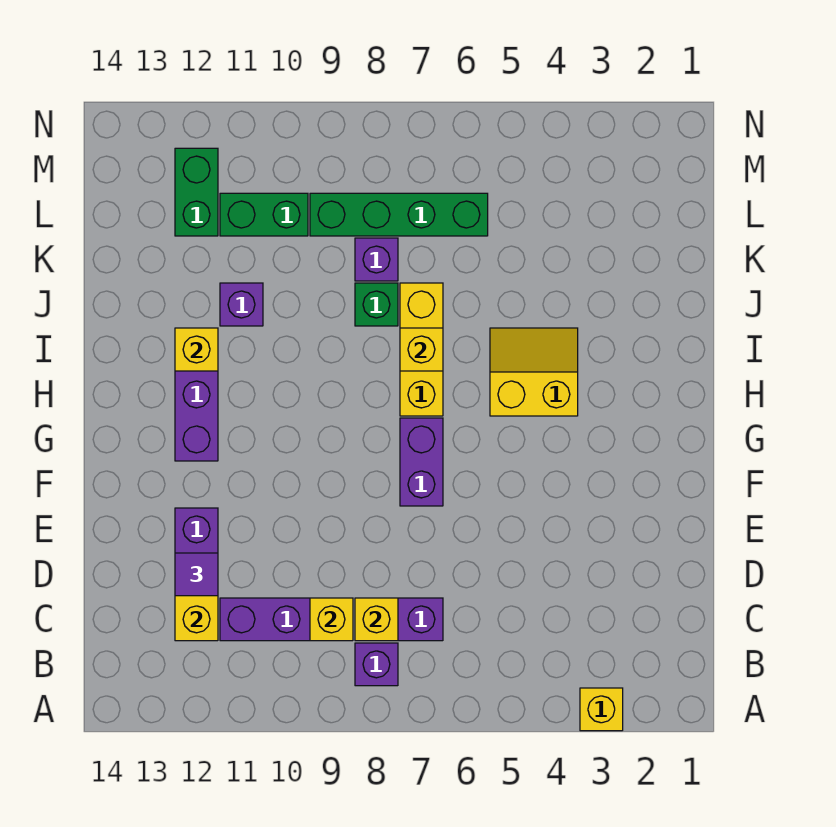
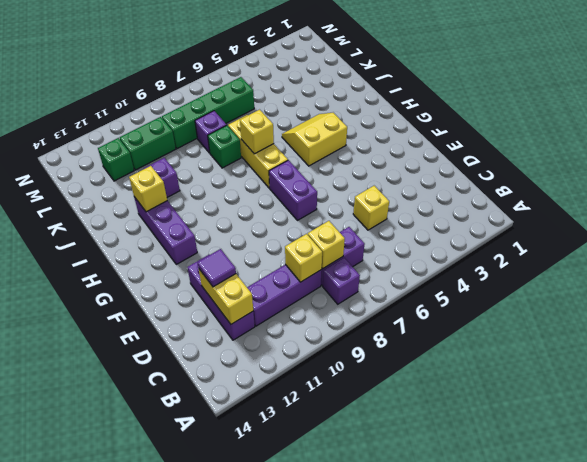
yellow brick A3 level 1 -> yellow brick D5 level 1
green brick L12:M12 level 1 -> green brick L12 level 1

